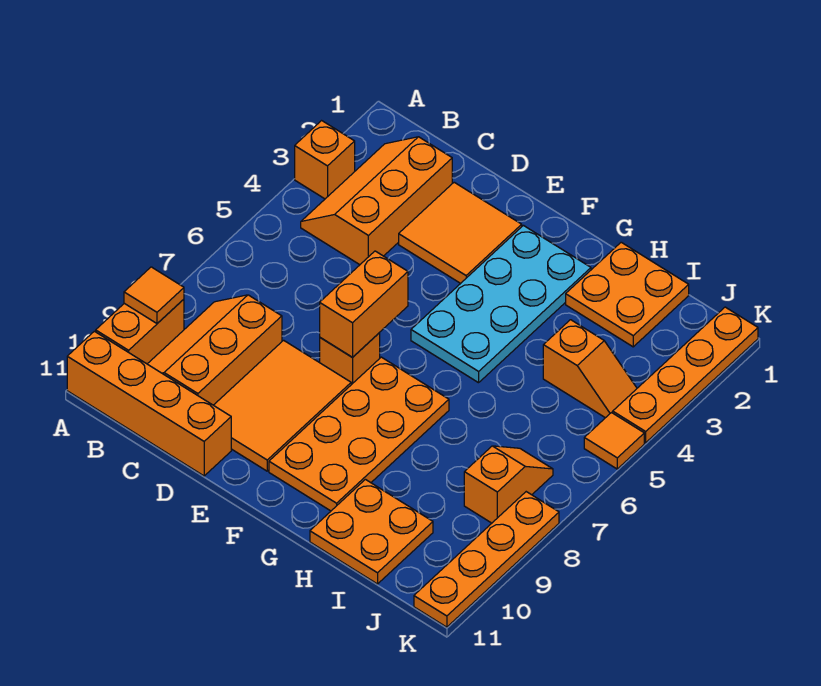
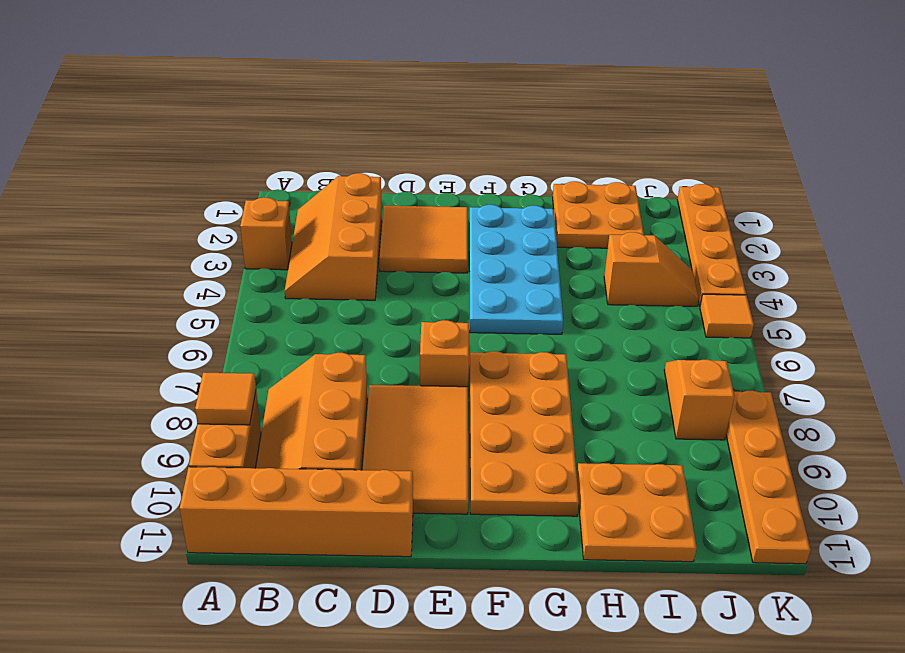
orange brick E6:E7 level 2 -> none

